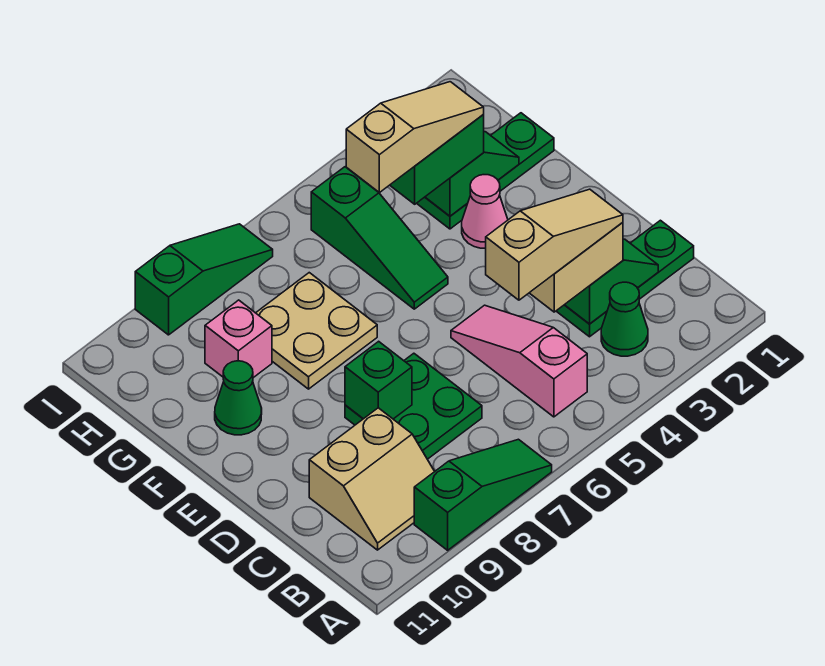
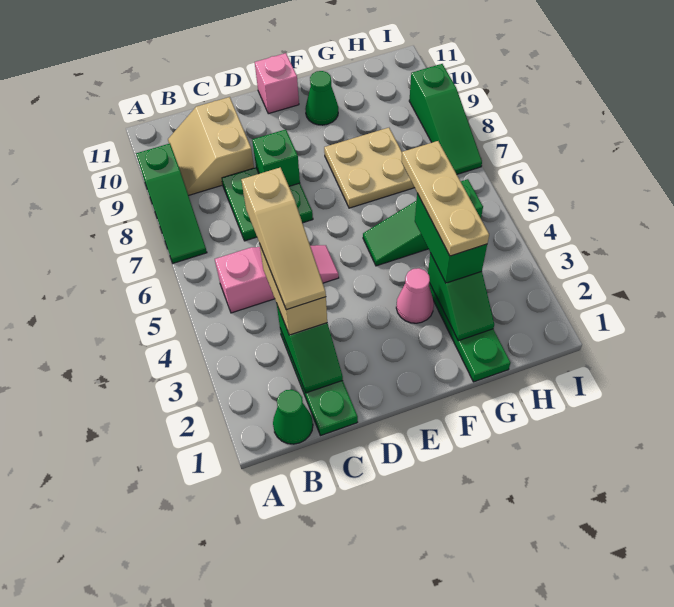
green cone B3 level 1 -> green cone B1 level 1
tan slope G3:G5 level 4 top 5 -> tan plate G3:G5 level 4
pink brick G9 level 1 -> pink brick E11 level 1

